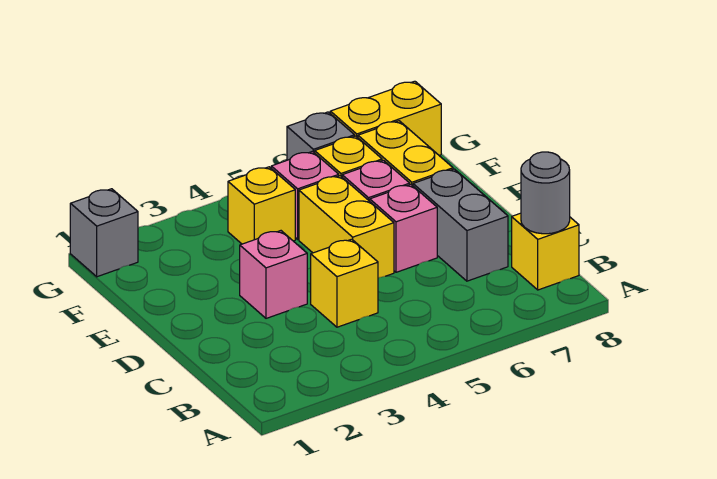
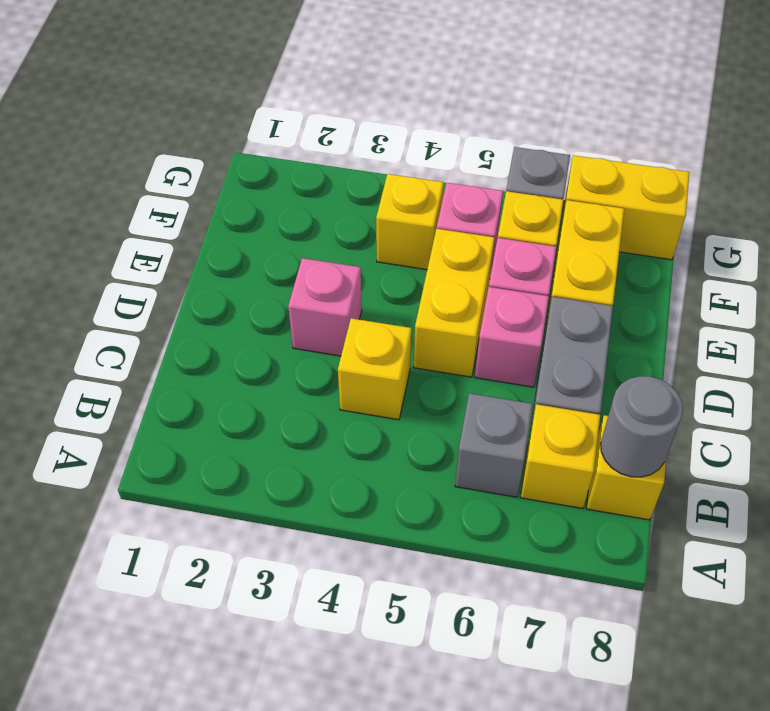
none -> yellow brick B7 level 1
grey brick G1 level 1 -> grey brick B6 level 1

